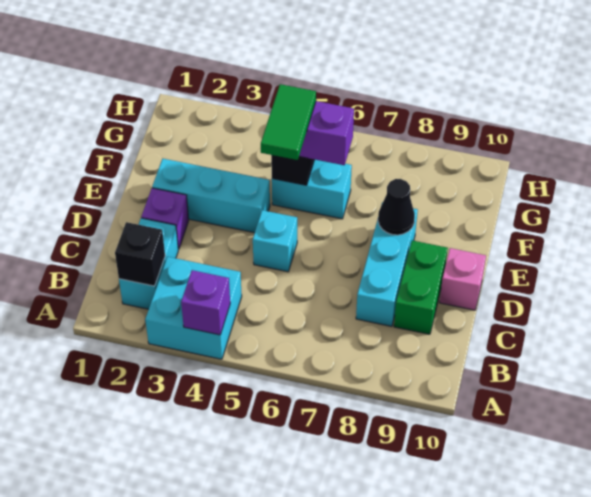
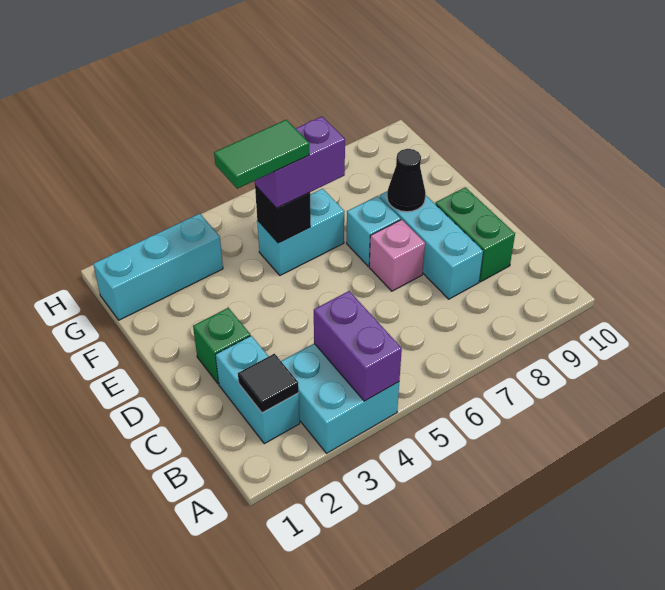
purple brick A4 level 2 -> purple brick A4:B4 level 2
black brick B2 level 2 -> black tile B2 level 2
purple brick D2 level 1 -> green brick D2 level 1
cyan brick D5 level 1 -> cyan brick E7 level 1
pink brick D10 level 1 -> pink brick D7 level 1
cyan brick E2:E4 level 1 -> cyan brick G1:G3 level 1
green tile E5:F5 level 4 -> green tile F4:F5 level 4

